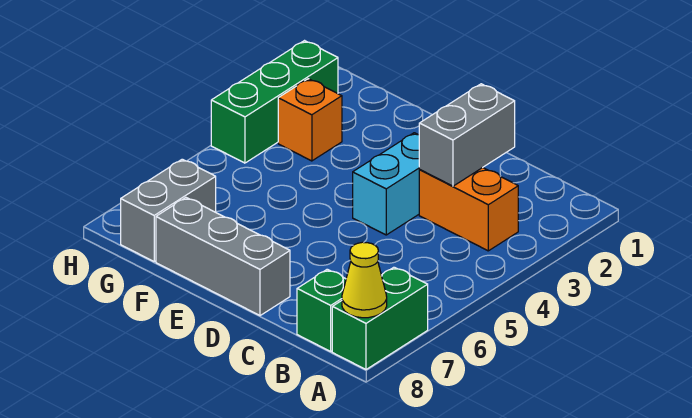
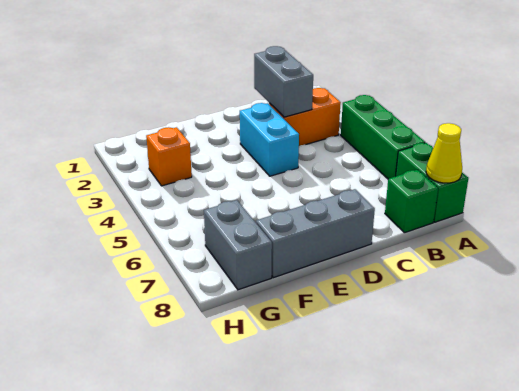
green brick H2:H4 level 1 -> green brick A4:A6 level 1

